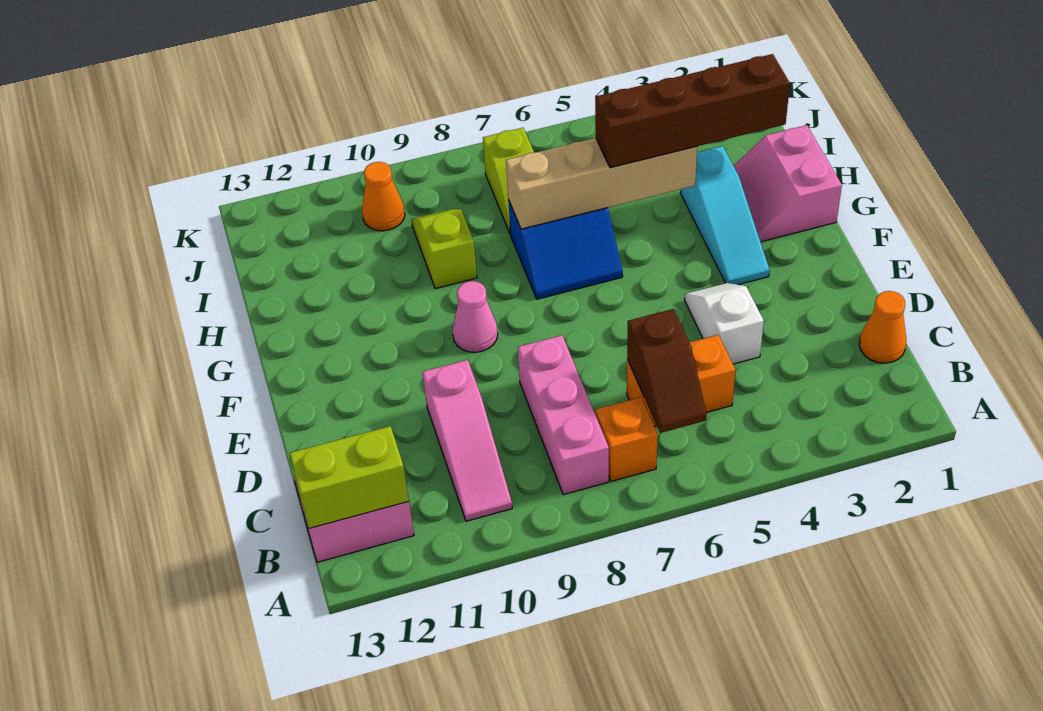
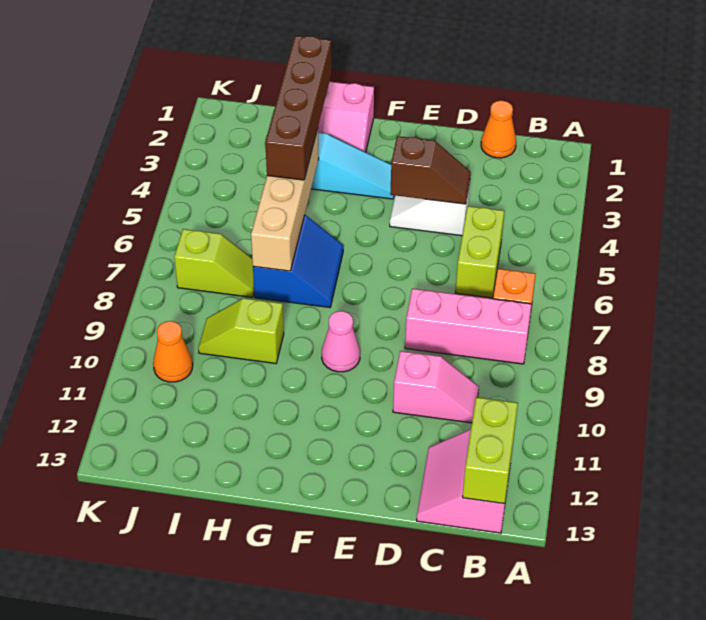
brown slope B6:C6 level 2 top C -> brown slope D4:E4 level 2 top E
pink slope B10:D10 level 1 top D -> pink slope C10:D10 level 1 top D
orange brick C5:C6 level 1 -> lime brick C5:C6 level 1

